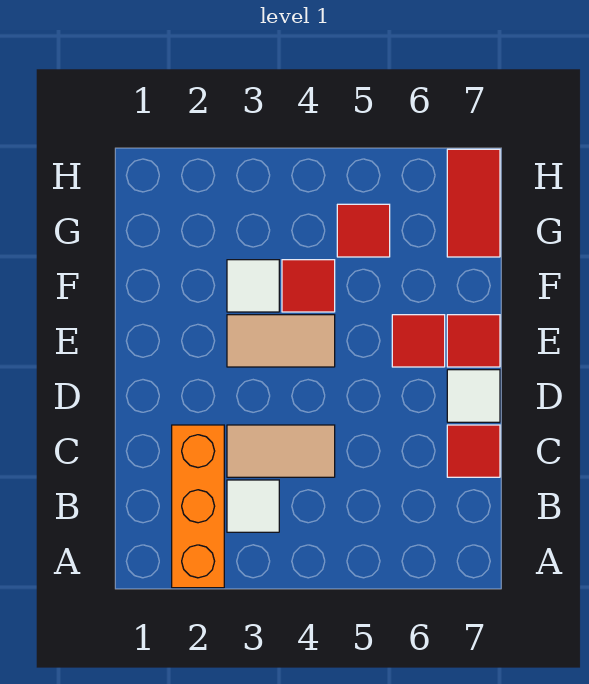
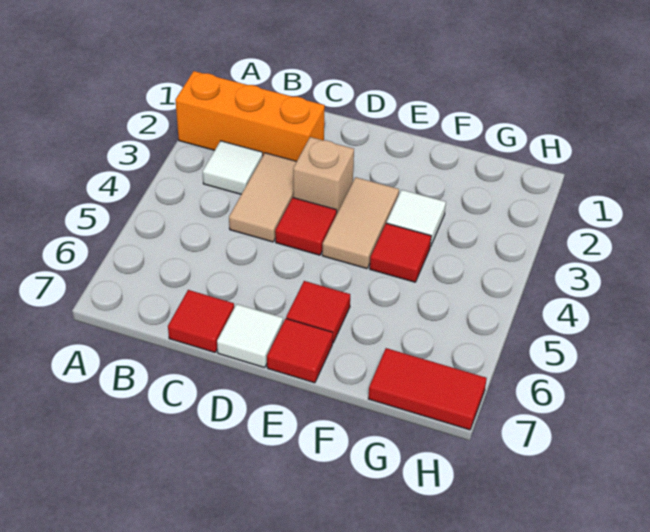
none -> tan brick D3 level 1
red tile G5 level 1 -> red tile D4 level 1

